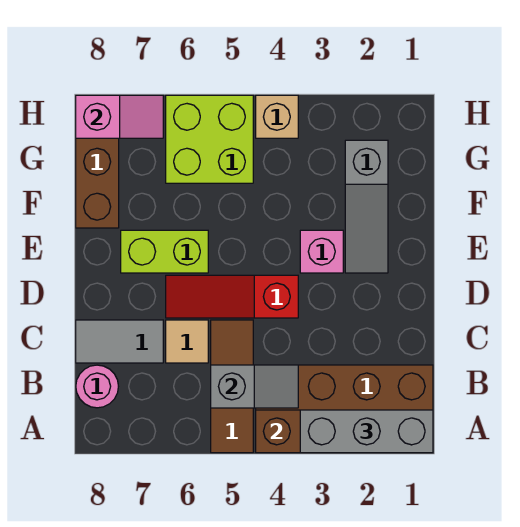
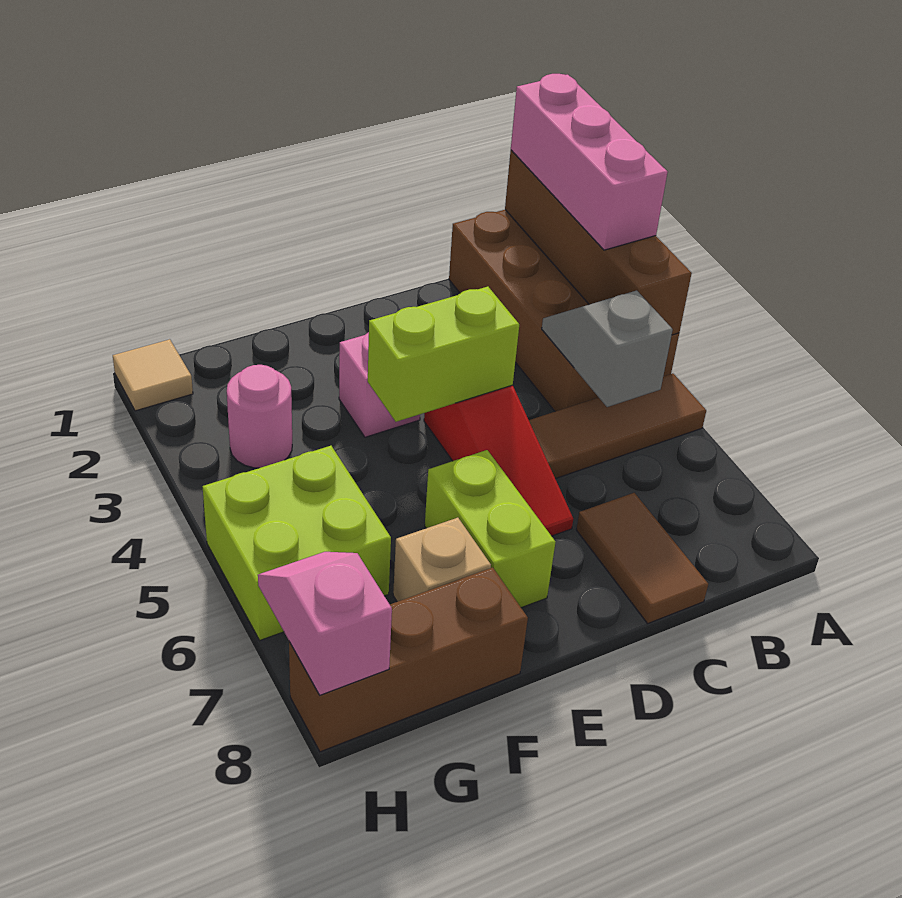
grey brick A1:A3 level 3 -> pink brick A1:A3 level 3
pink round brick B8 level 1 -> pink round brick G3 level 1
tan tile C6 level 1 -> tan tile H1 level 1
grey tile C7:C8 level 1 -> brown tile C7:C8 level 1
none -> lime brick D4:E4 level 2
grey slope E2:G2 level 1 top G -> none
tan brick H4 level 1 -> tan brick F7 level 1

